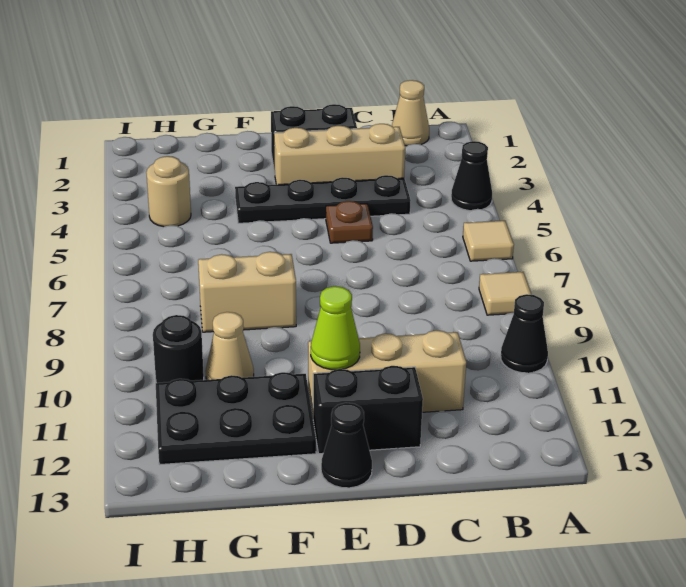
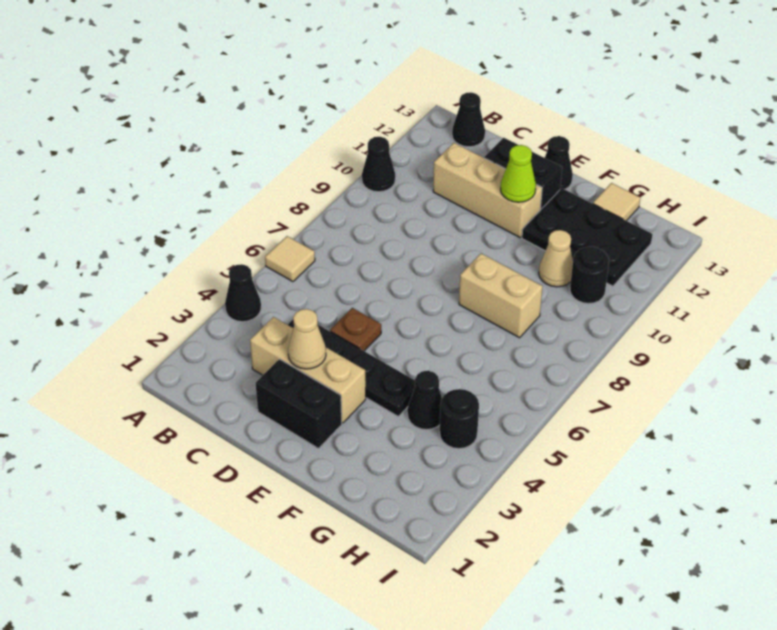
tan tile A8 level 1 -> tan tile G13 level 1
tan cone B1 level 1 -> tan cone D3 level 2
none -> black cone B13 level 1
none -> black cone G4 level 1
tan round brick H4 level 1 -> black round brick H4 level 1

